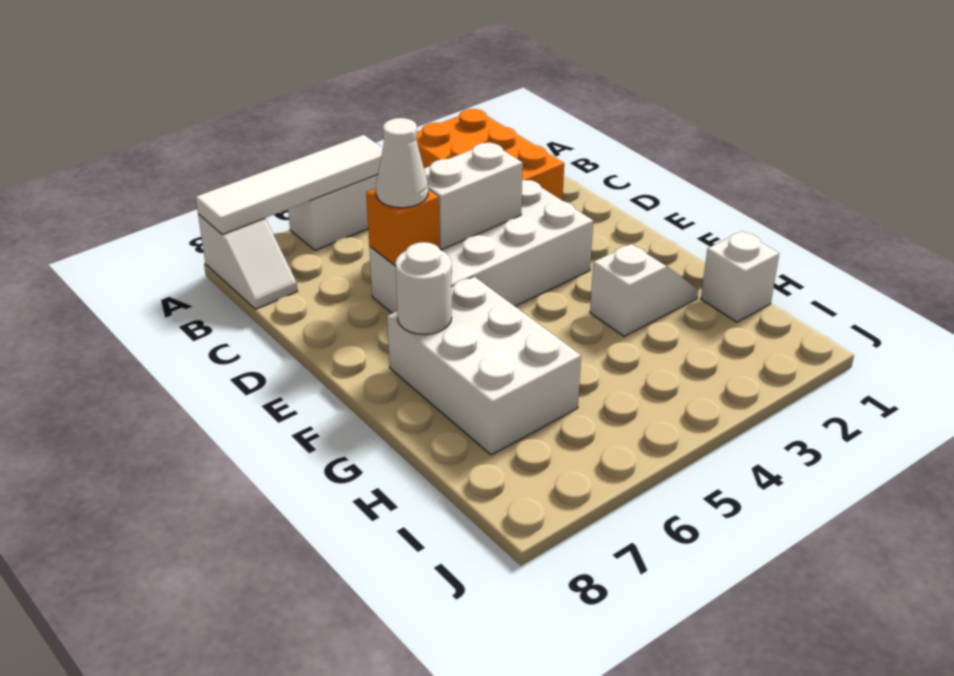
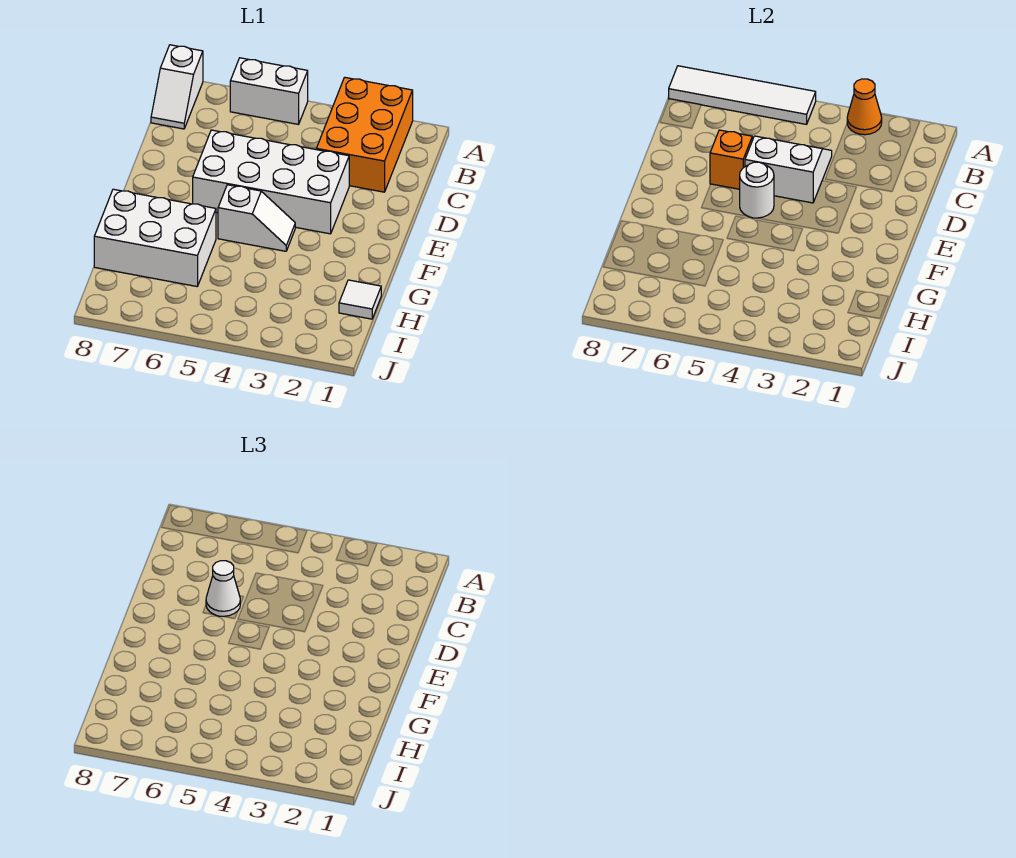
none -> orange cone A3 level 2
white brick F6:H7 level 1 -> white brick G6:H8 level 1
white round brick F7 level 2 -> white round brick E5 level 2
white slope G2:G3 level 1 top 3 -> white slope F4:F5 level 1 top 5
white brick H1 level 1 -> white tile H1 level 1

